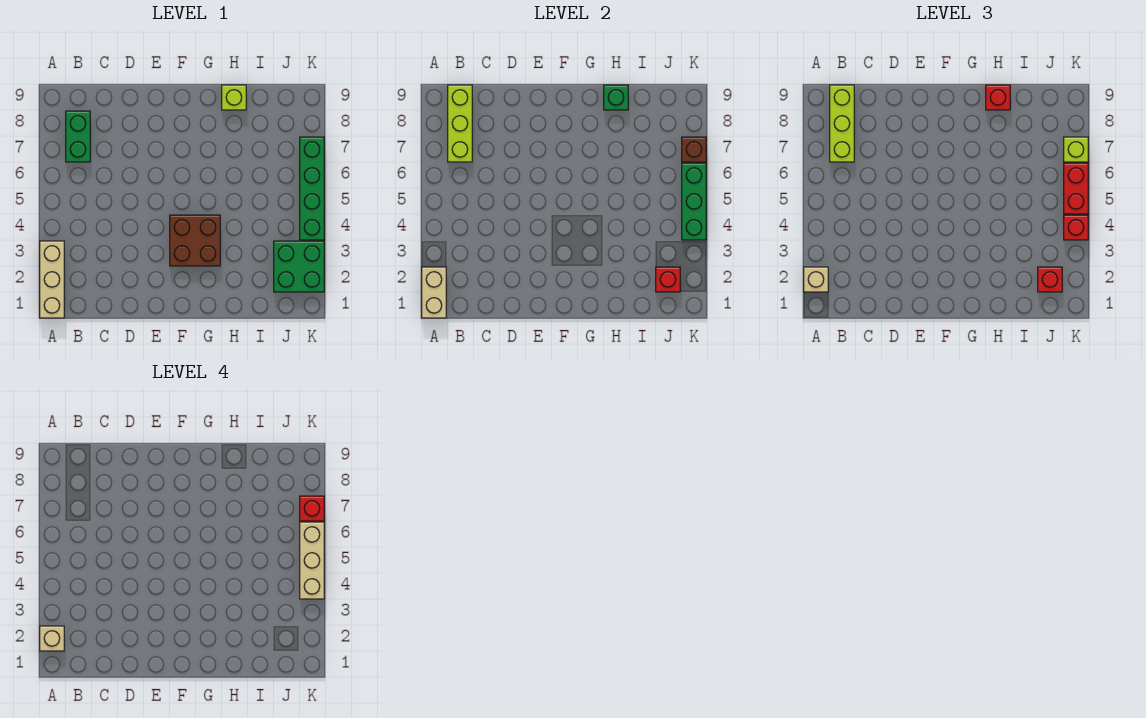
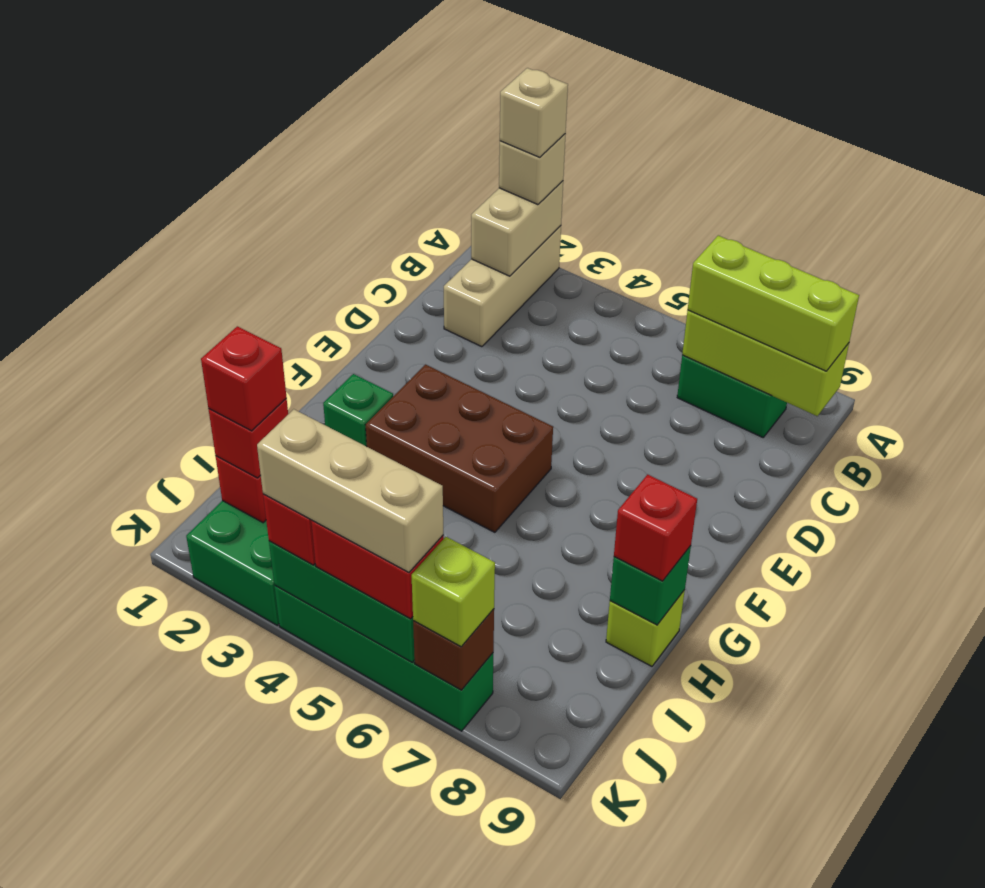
tan brick A1:A3 level 1 -> tan brick A2:C2 level 1
tan brick A1:A2 level 2 -> tan brick A2:B2 level 2
brown brick F3:G4 level 1 -> brown brick F3:G5 level 1
none -> green brick G2 level 1
red brick K7 level 4 -> red brick J2 level 4

